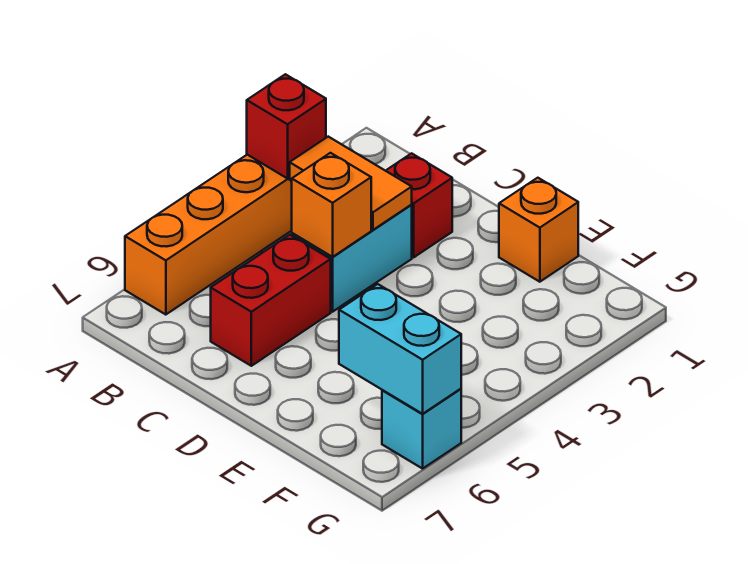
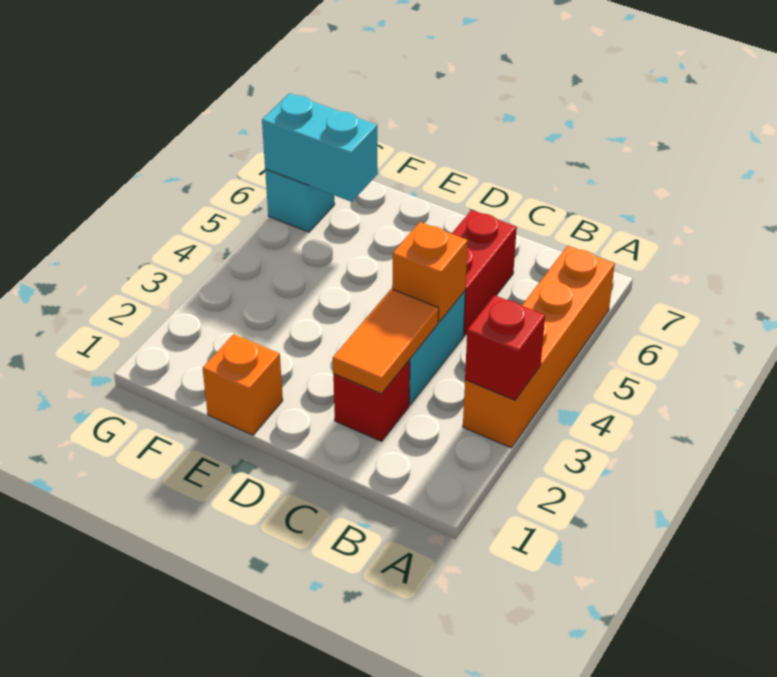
orange tile B3:C3 level 2 -> orange tile C2:C3 level 2

